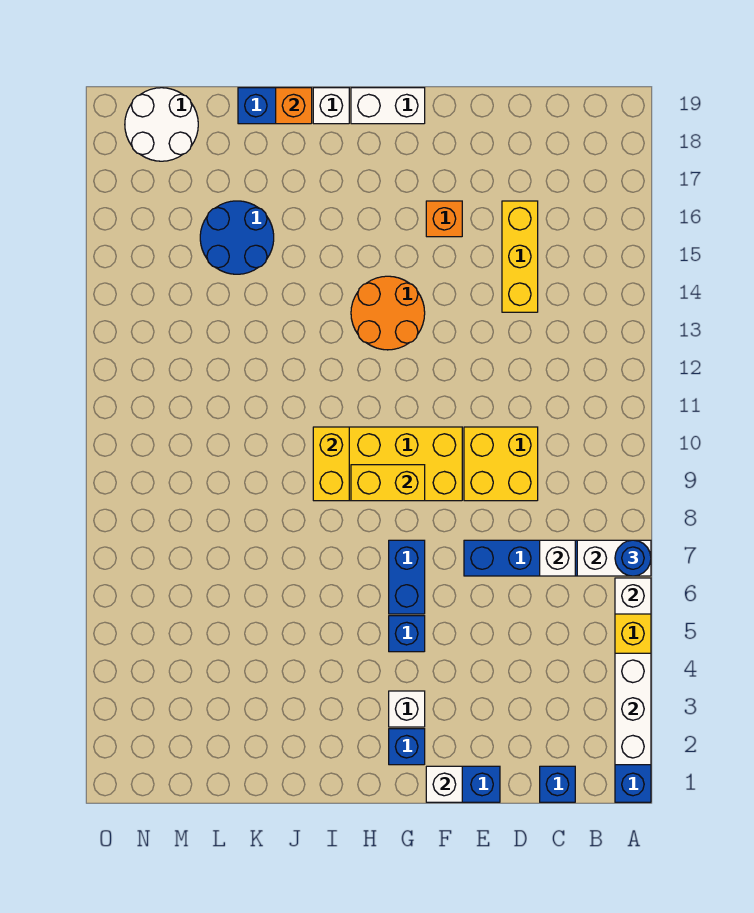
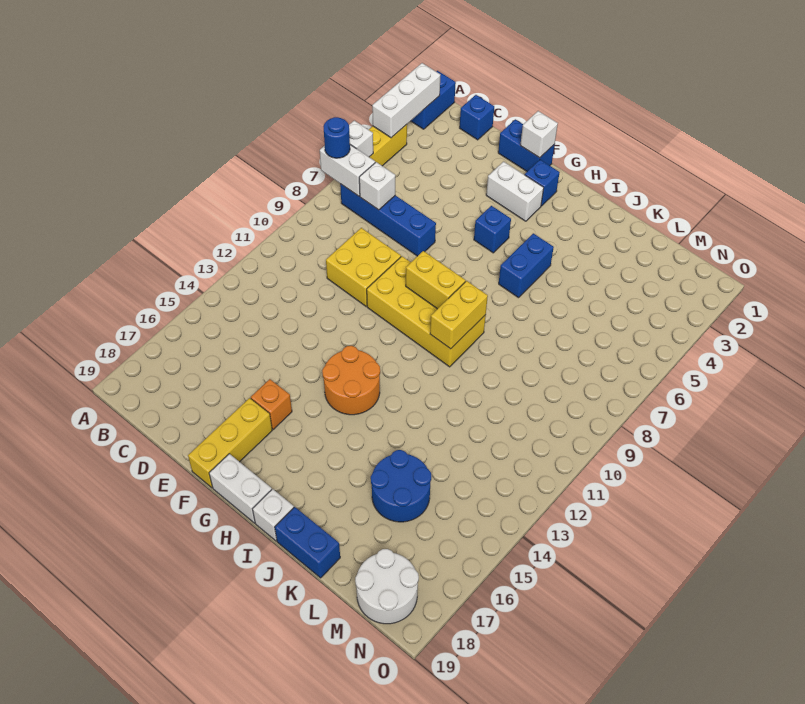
yellow brick D14:D16 level 1 -> yellow brick F17:F19 level 1
white brick G3 level 1 -> white brick F3:G3 level 1
blue brick G6:G7 level 1 -> blue brick I5:I6 level 1
orange brick J19 level 2 -> none

